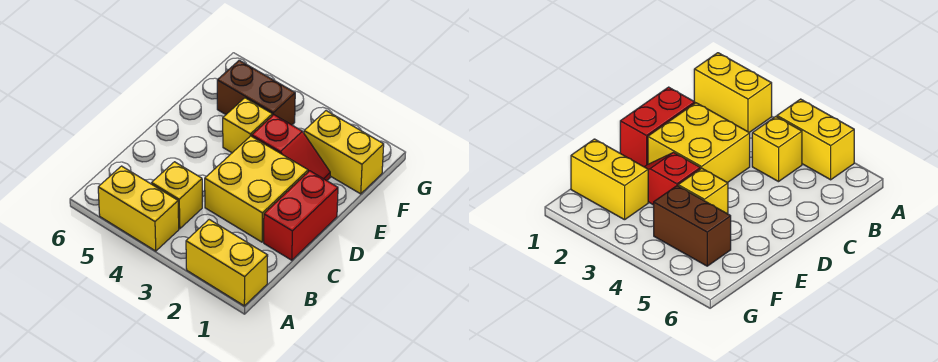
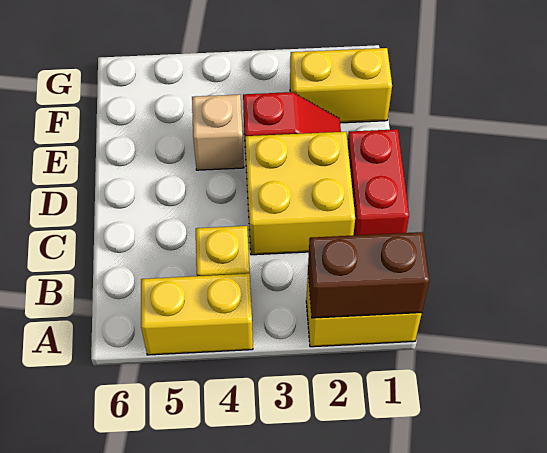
yellow brick E4 level 1 -> tan brick E4 level 1
brown brick F4:F5 level 1 -> brown brick A1:A2 level 2

